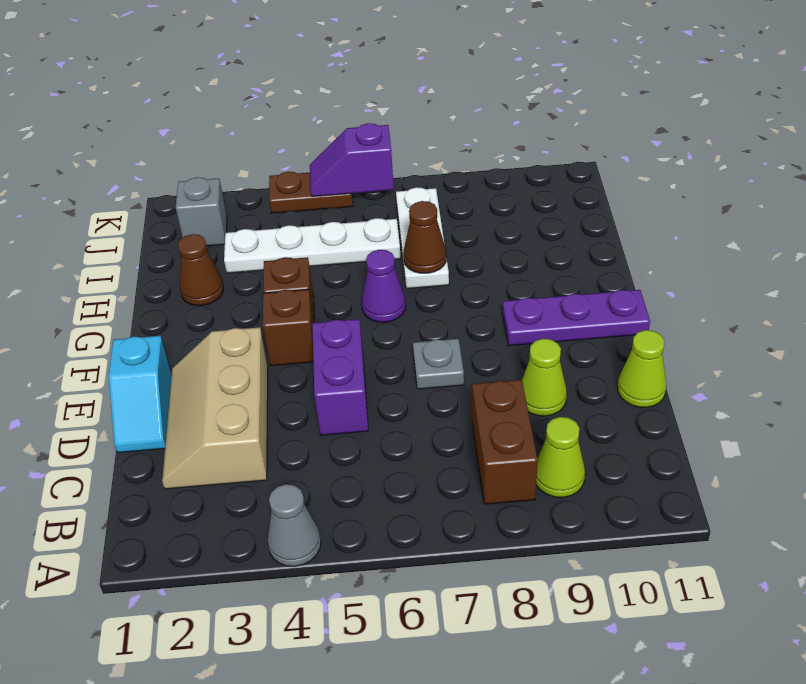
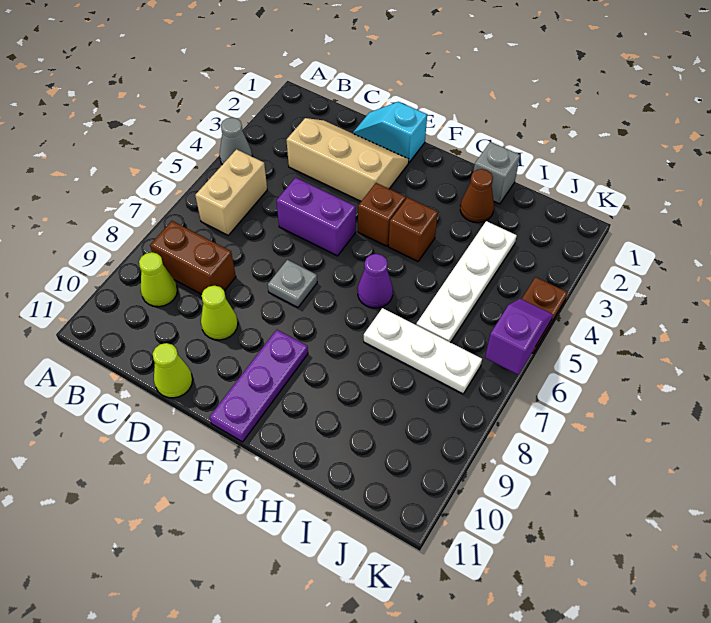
none -> tan brick B5:B6 level 1
brown cone H7 level 2 -> none
grey brick J2 level 1 -> grey brick H1 level 1

